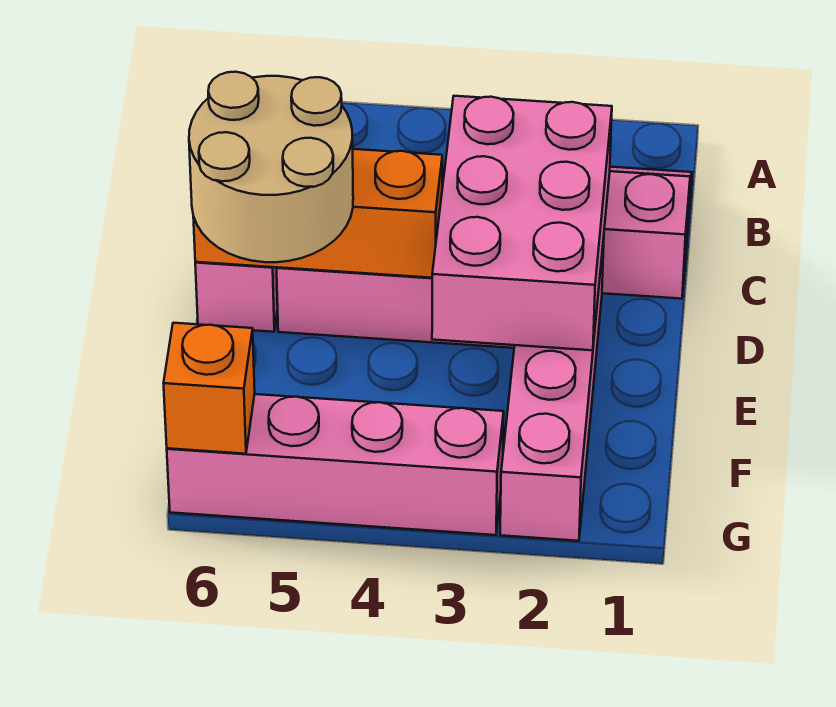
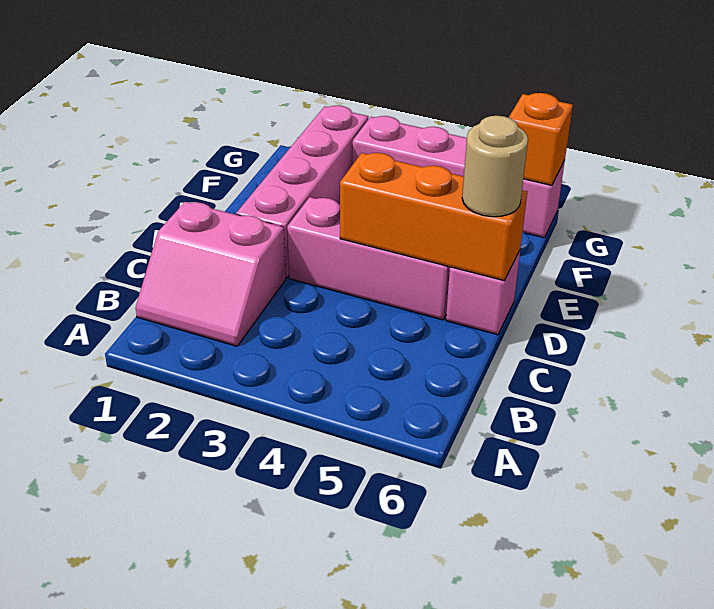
pink brick C2:E3 level 2 -> none
tan round brick D5:E6 level 3 -> tan round brick D6 level 3

